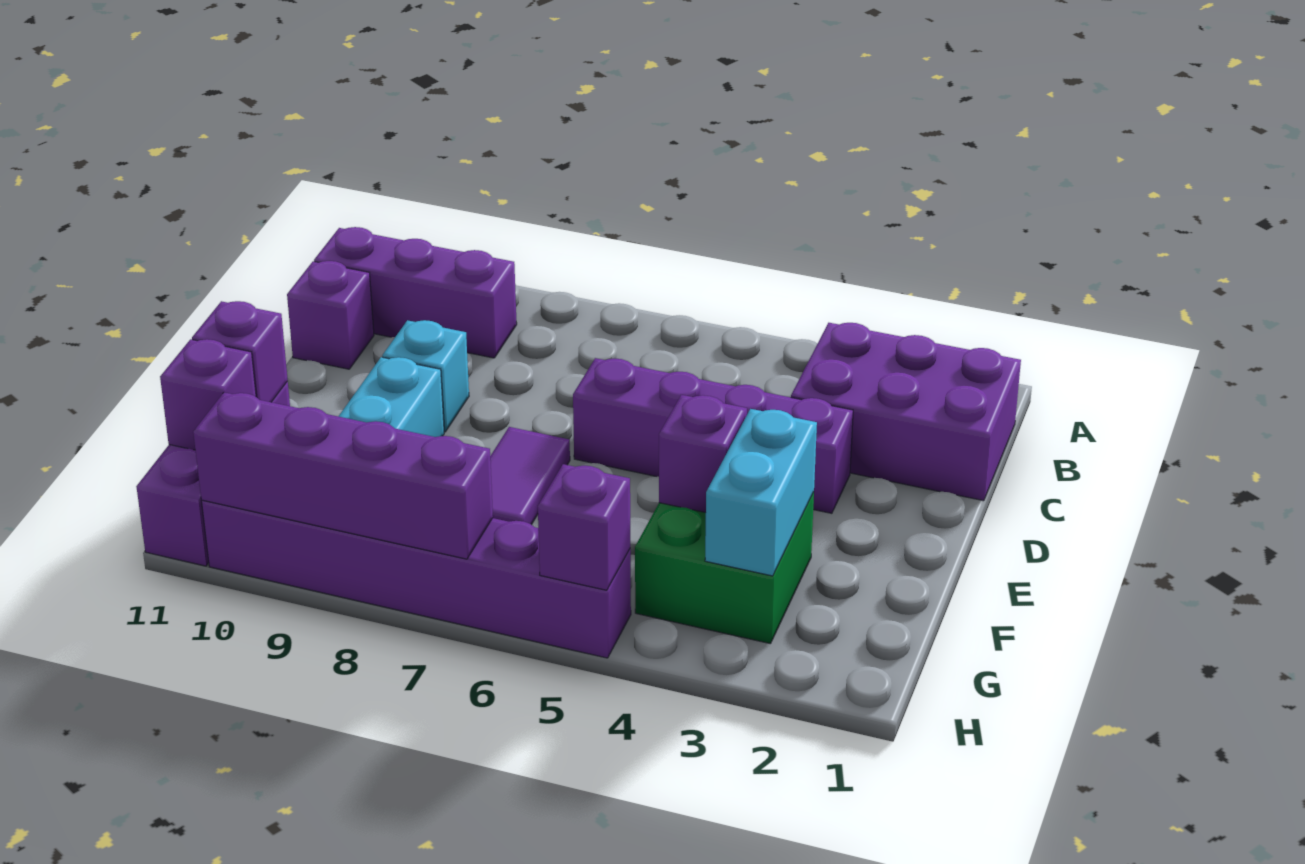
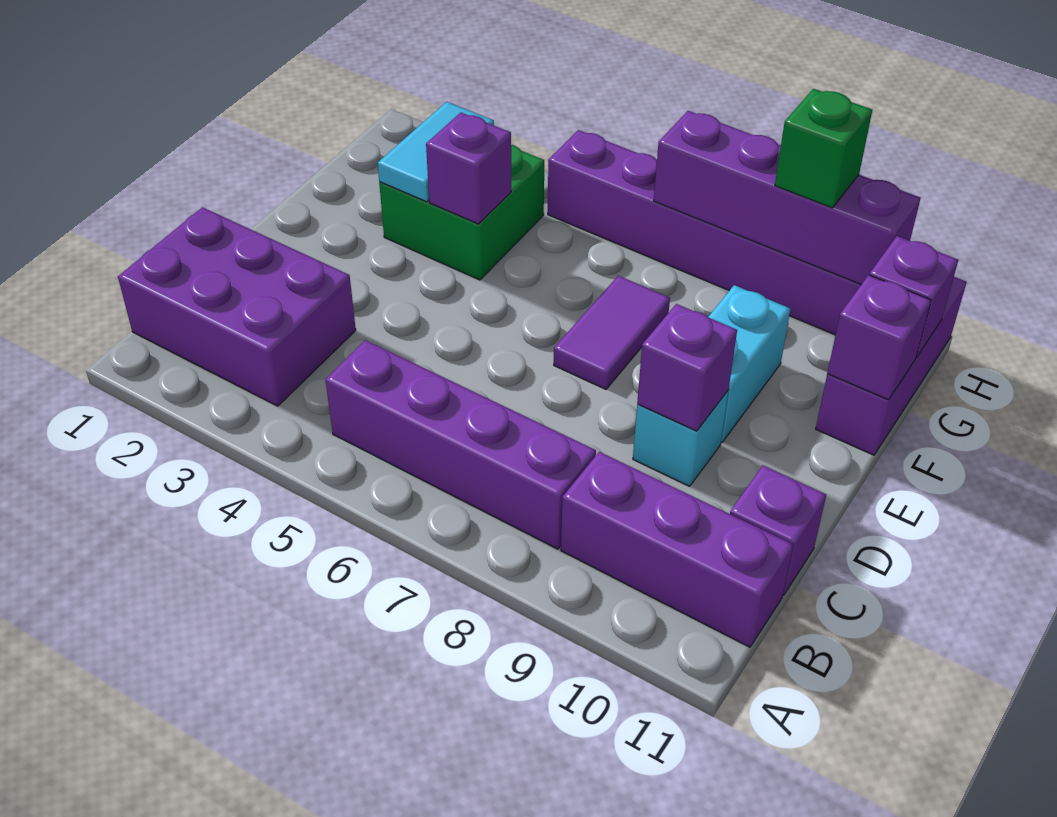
purple brick D3:D6 level 1 -> purple brick B5:B8 level 1
cyan brick F3:G3 level 2 -> cyan tile F3:G3 level 2
purple brick H5 level 2 -> purple brick D9 level 2
none -> green brick H9 level 3

